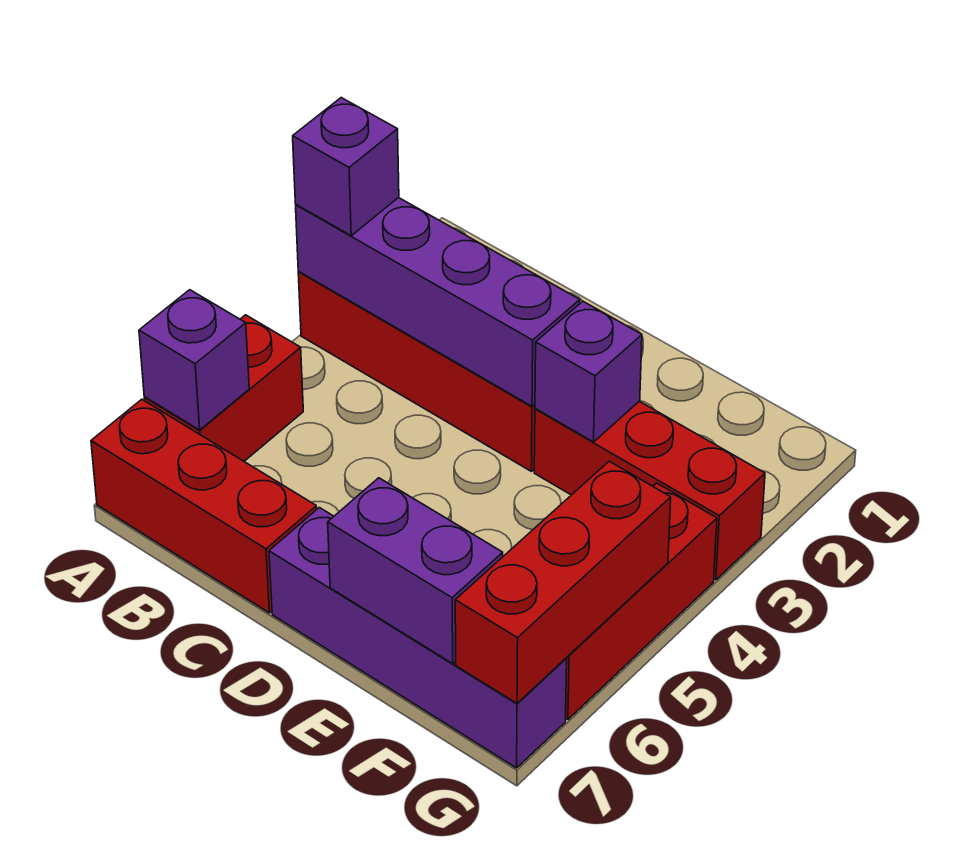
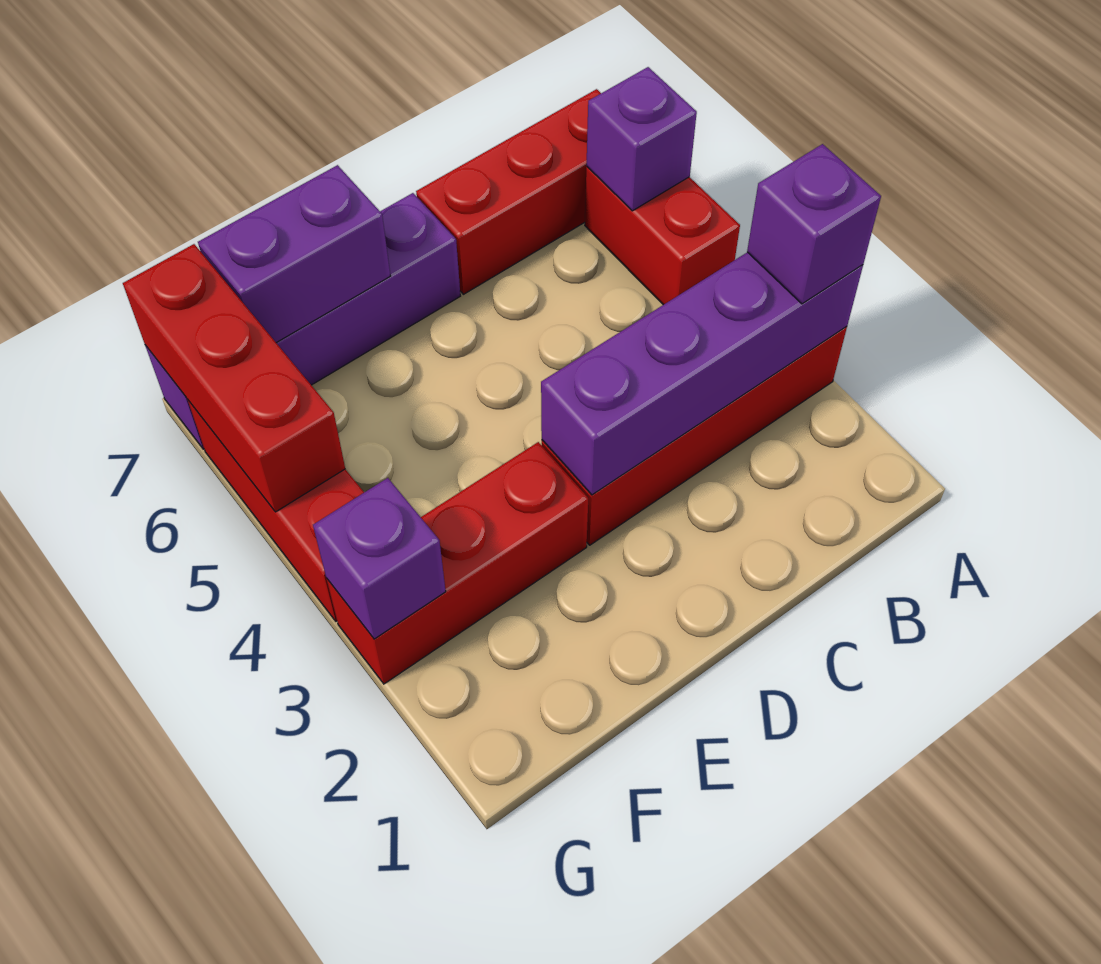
purple brick E3 level 2 -> purple brick G3 level 2

